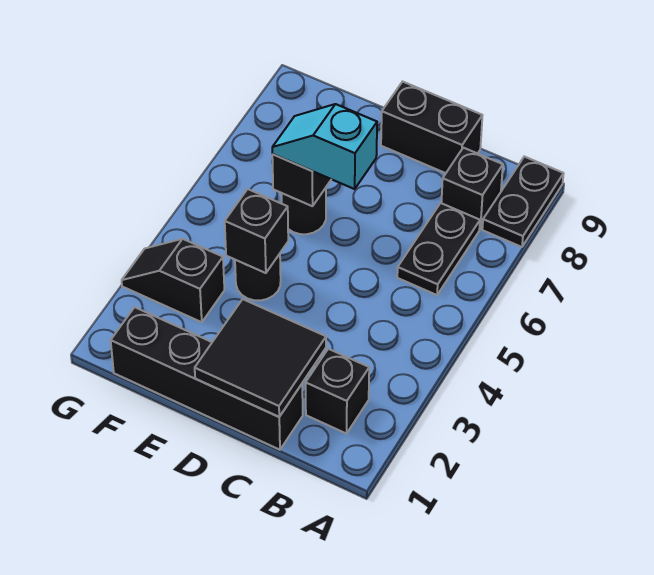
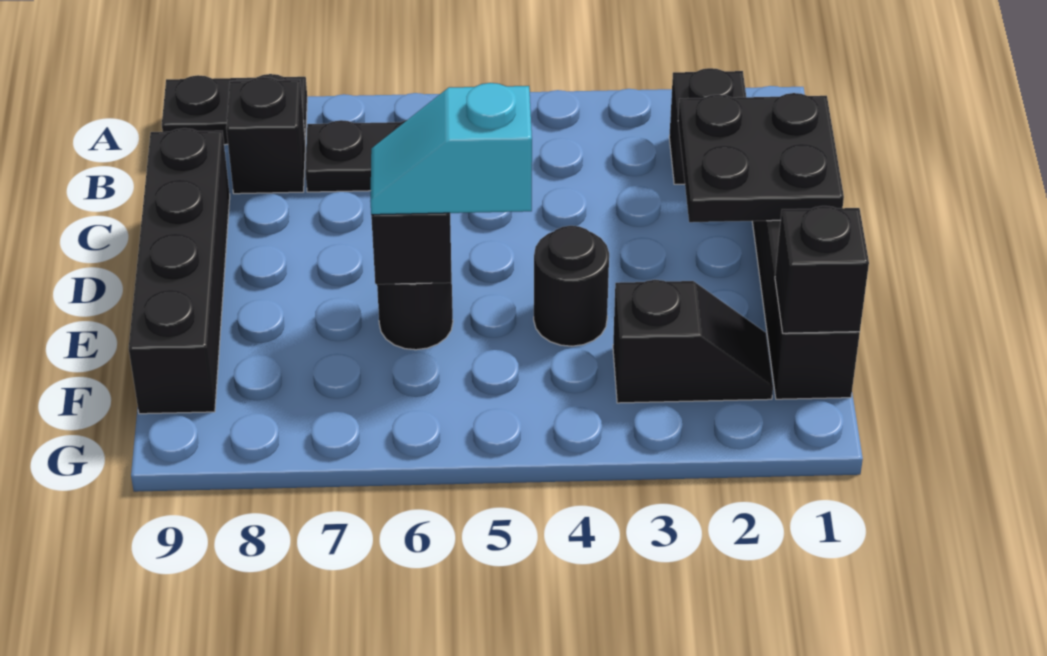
black tile C1:D2 level 2 -> black plate C1:D2 level 2
black brick C9:D9 level 1 -> black brick C9:F9 level 1
cyan slope D6:E6 level 3 top D -> cyan slope E5:E6 level 3 top 5
black brick E4 level 2 -> black brick F1 level 2
black slope F3:G3 level 1 top F -> black slope F2:F3 level 1 top 3

